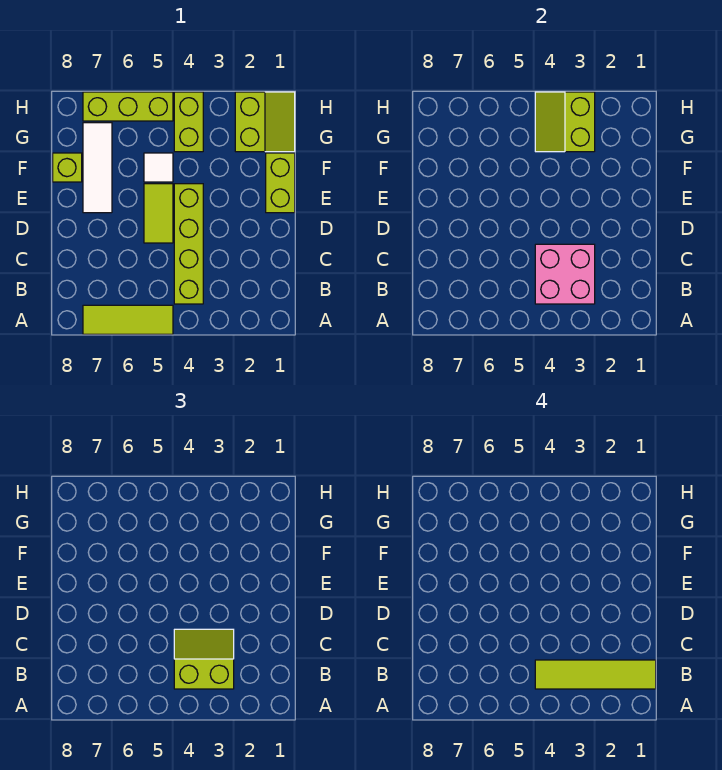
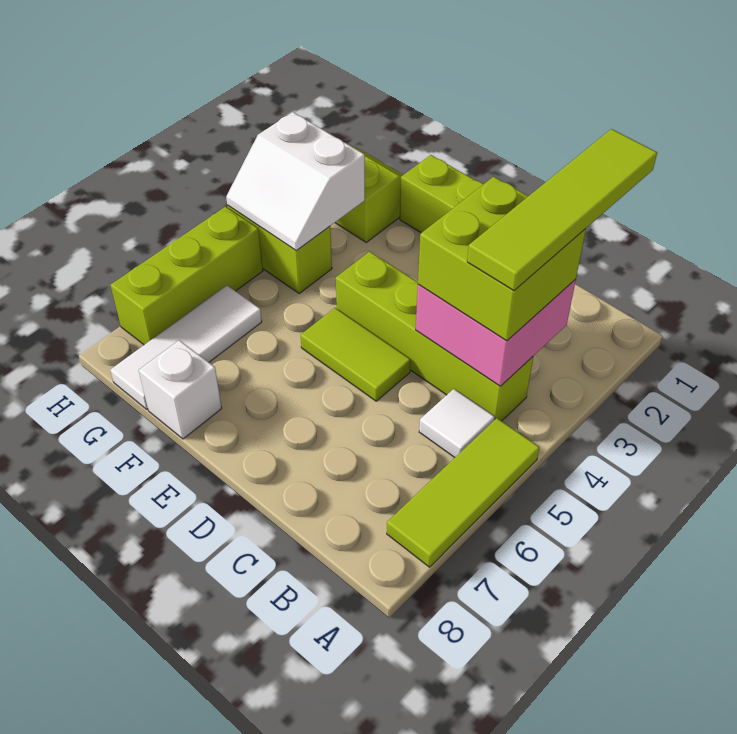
lime slope B3:C4 level 3 top B -> lime brick B3:C4 level 3
white tile E7:G7 level 1 -> white tile G6:G8 level 1
white tile F5 level 1 -> white tile B5 level 1
lime brick F8 level 1 -> white brick F8 level 1
lime slope G3:H4 level 2 top 3 -> white slope G3:H4 level 2 top 3

